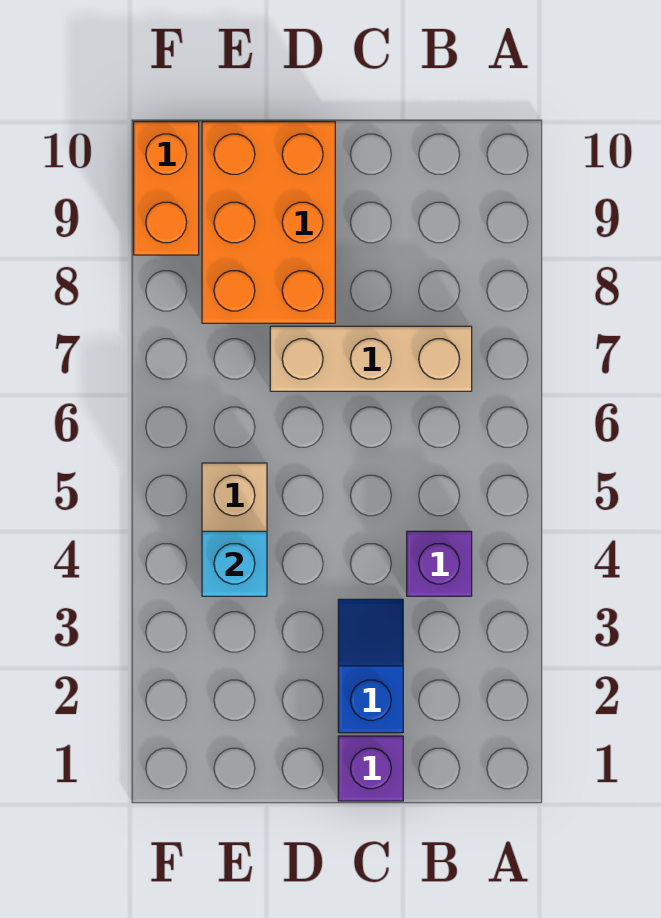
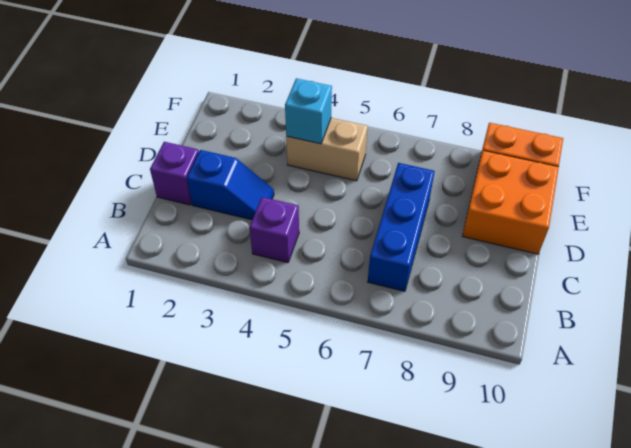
tan brick B7:D7 level 1 -> blue brick B7:D7 level 1
orange brick D8:E10 level 1 -> orange brick D9:E10 level 1

